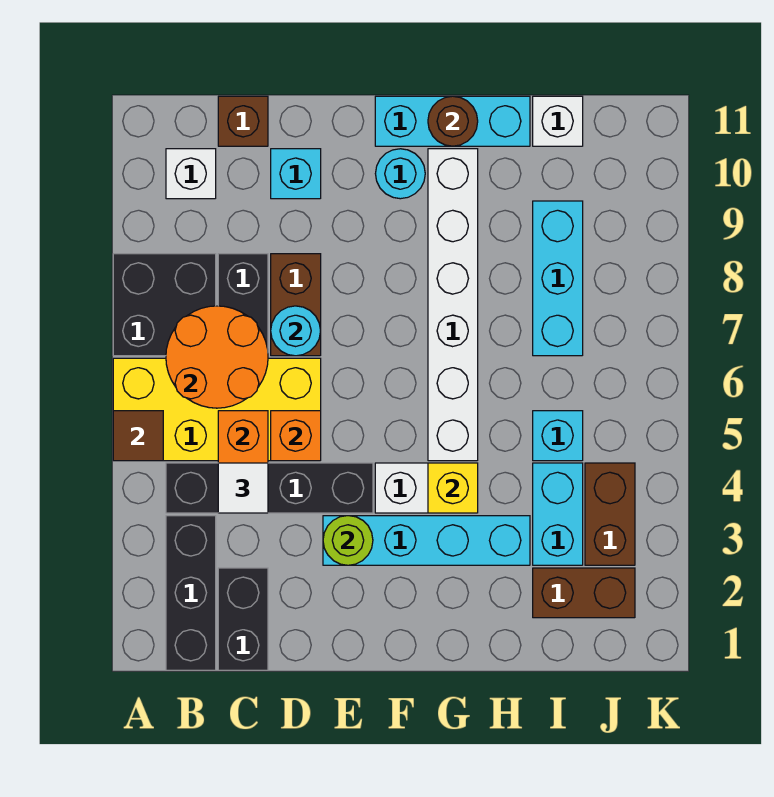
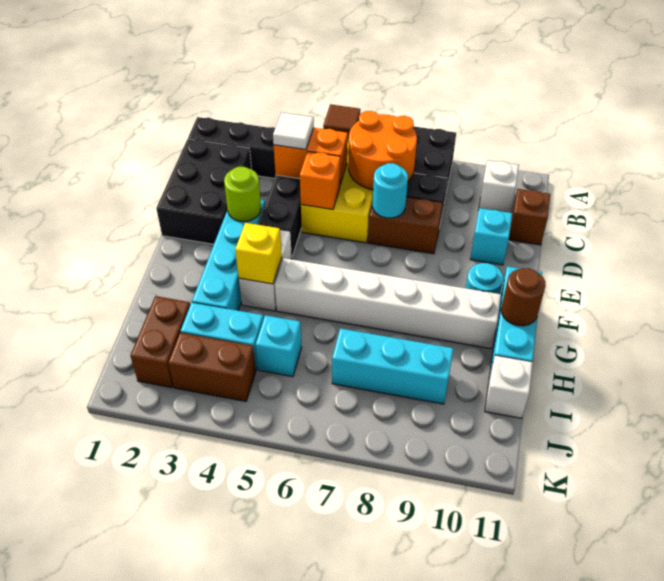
black brick C1:C2 level 1 -> black brick C1:E2 level 1

